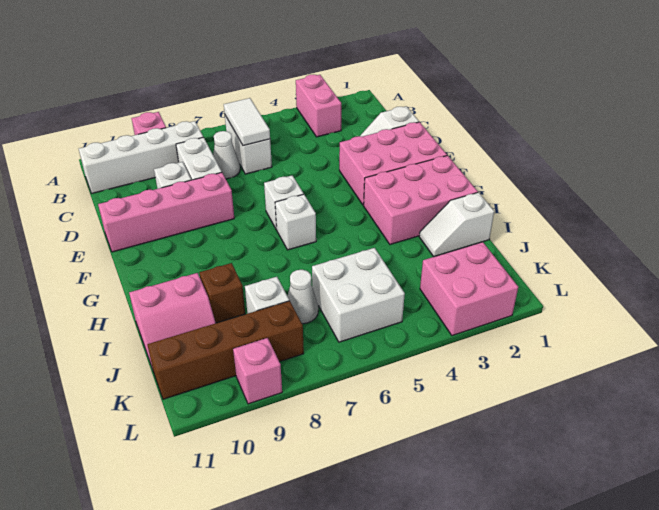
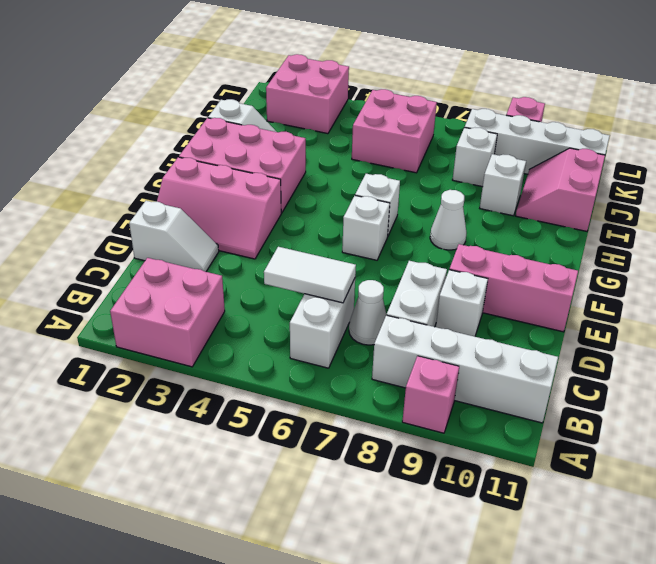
pink brick A3:B3 level 1 -> pink brick A2:B3 level 1
white tile B6:C6 level 2 -> white tile C5:C6 level 2
pink brick E1:F3 level 1 -> pink slope E1:F3 level 1 top F
pink brick E8:E11 level 1 -> pink brick E9:E11 level 1
brown brick I9 level 1 -> white brick I9 level 1
pink slope I10:J11 level 1 top I -> pink slope I10:J11 level 1 top 11
white brick J5:K6 level 1 -> pink brick J5:K6 level 1
white cone J7 level 1 -> white cone G8 level 1
brown brick K8:K11 level 1 -> white brick K8:K11 level 1

